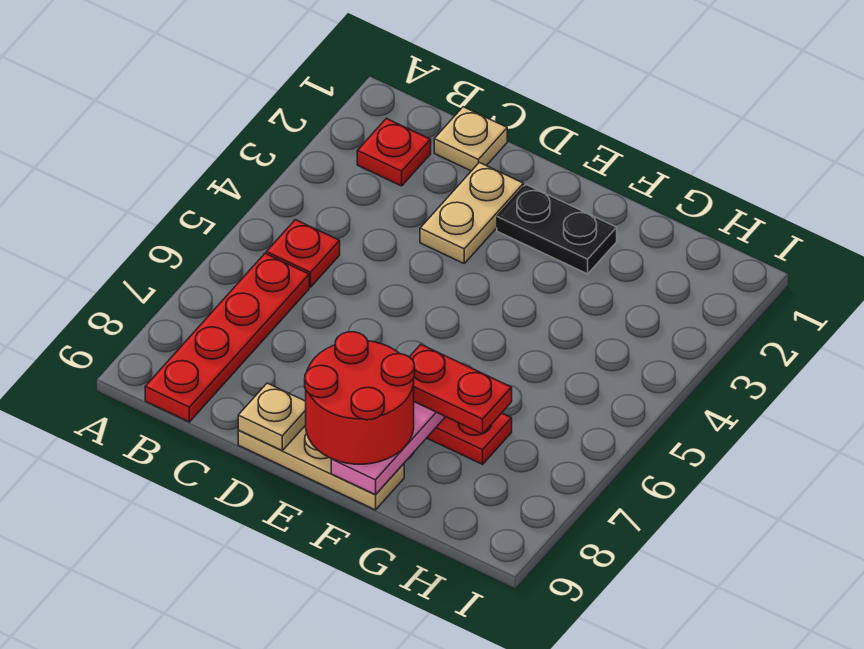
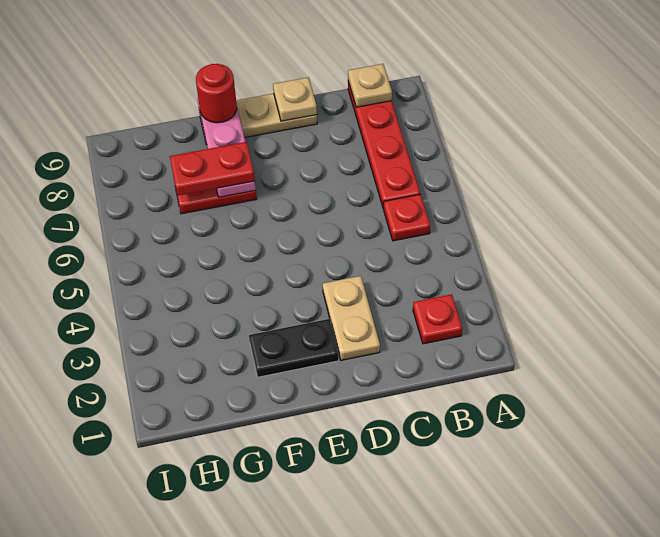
tan plate C1 level 1 -> tan plate B9 level 2
red round brick E8:F9 level 3 -> red round brick F9 level 3

